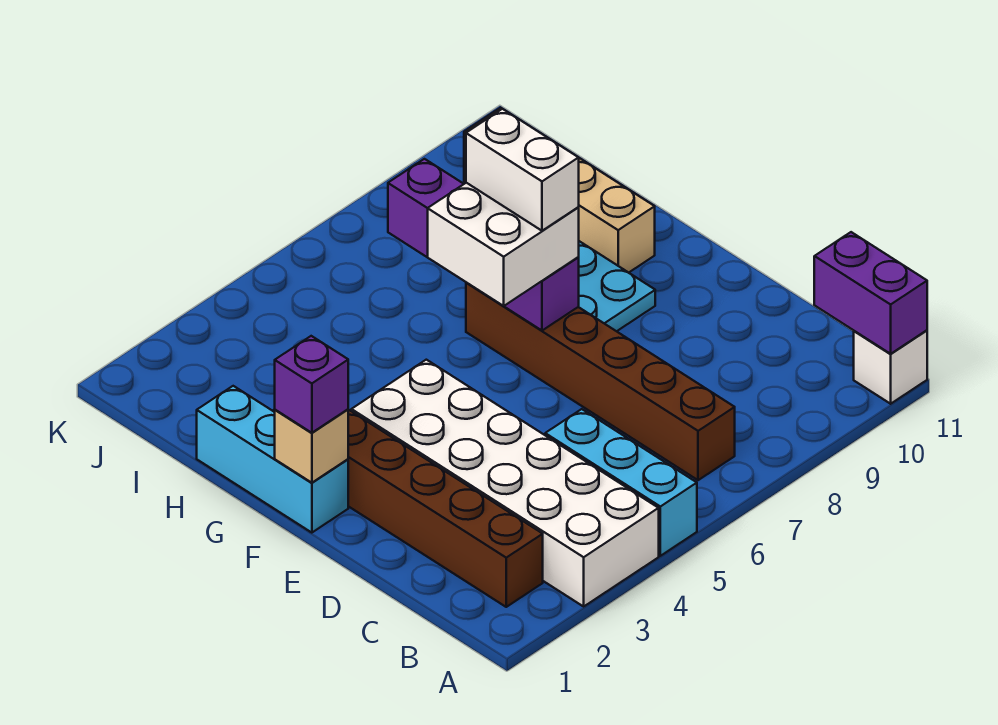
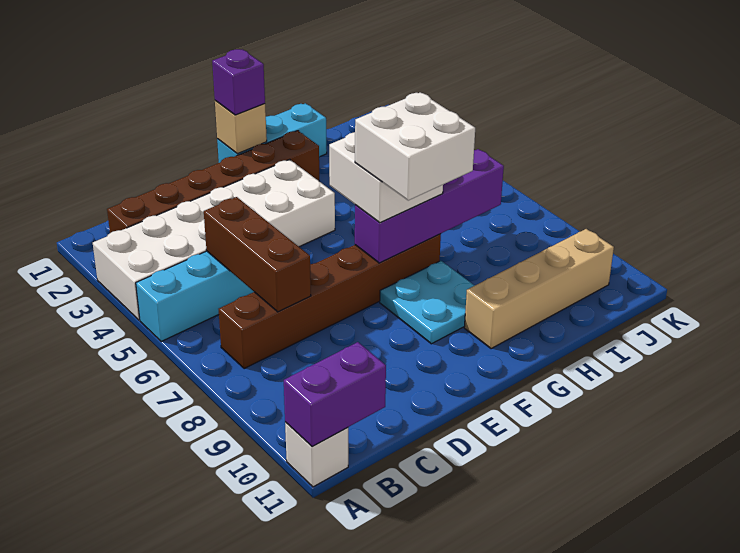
none -> brown brick C5:C7 level 2
white brick F7:G7 level 4 -> white brick F7:G8 level 4

